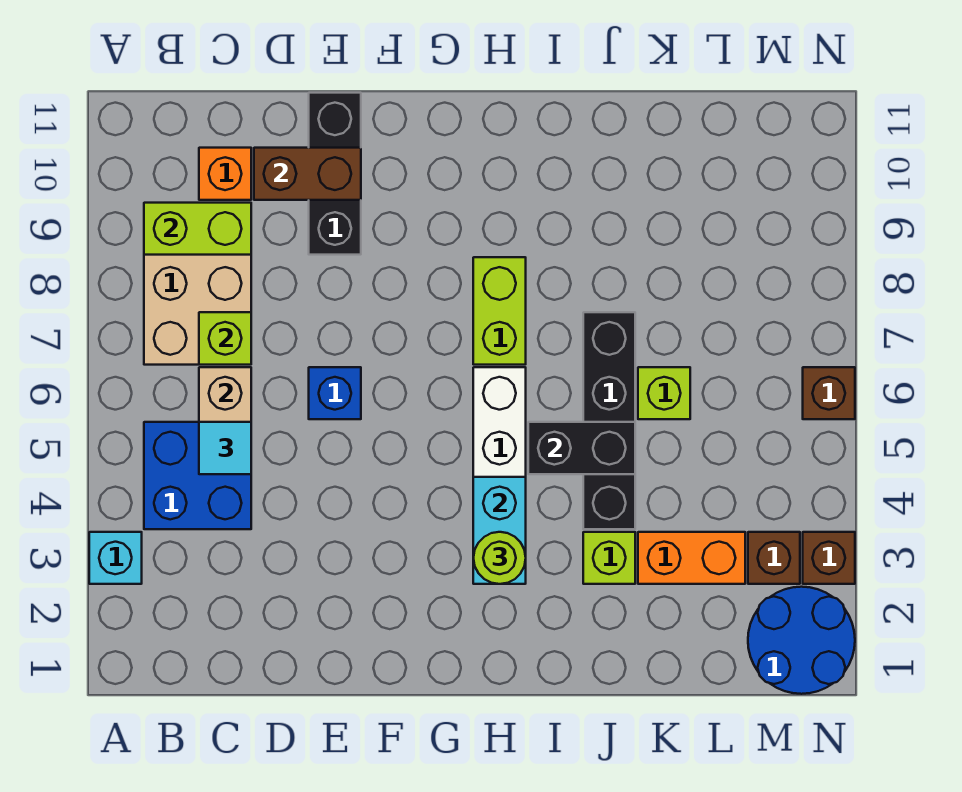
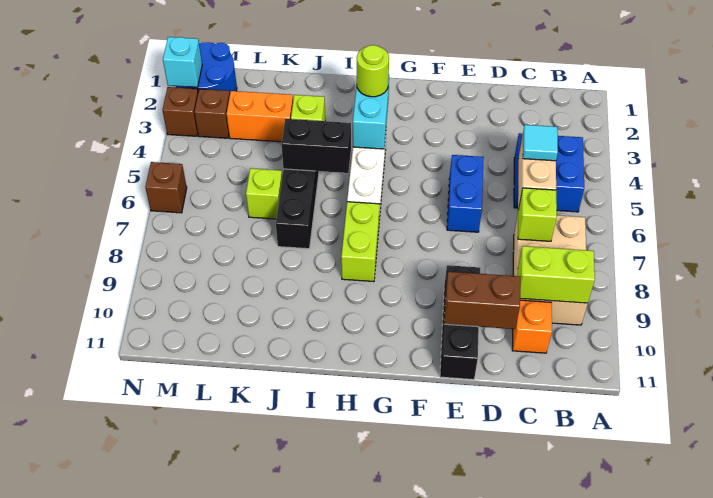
cyan brick A3 level 1 -> cyan brick N2 level 2
blue brick E6 level 1 -> blue brick E5:E6 level 1

